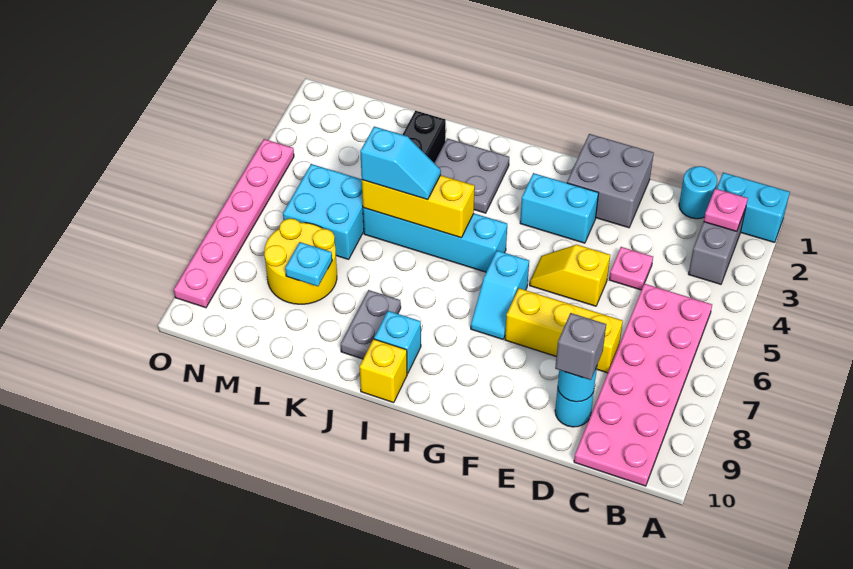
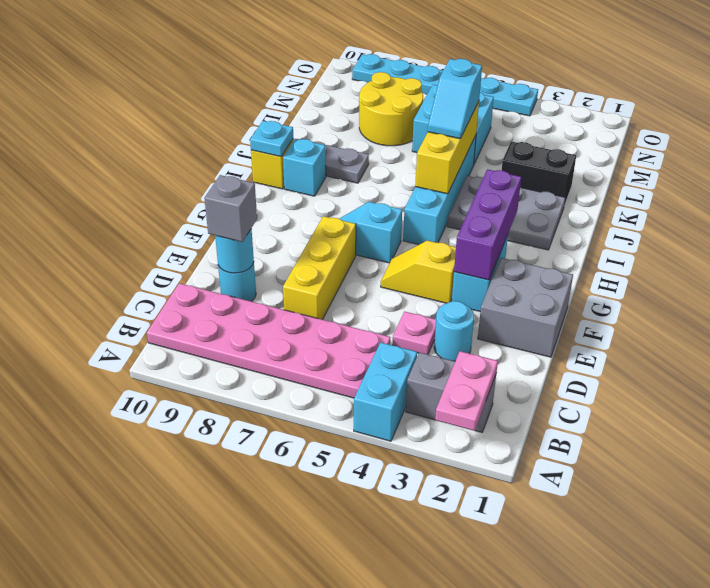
cyan brick A1:B1 level 1 -> cyan brick A4:B4 level 1
pink plate B2 level 2 -> pink plate A2:B2 level 2
cyan round brick C1 level 1 -> cyan round brick D3 level 1
yellow slope E5:F5 level 1 top E -> yellow slope F4:F5 level 1 top 4
none -> purple brick F3:H3 level 2
grey plate I2:J3 level 1 -> grey plate I2:J4 level 1
cyan plate L8 level 2 -> cyan plate I10 level 2
pink plate O4:O9 level 1 -> cyan plate O4:O9 level 1

